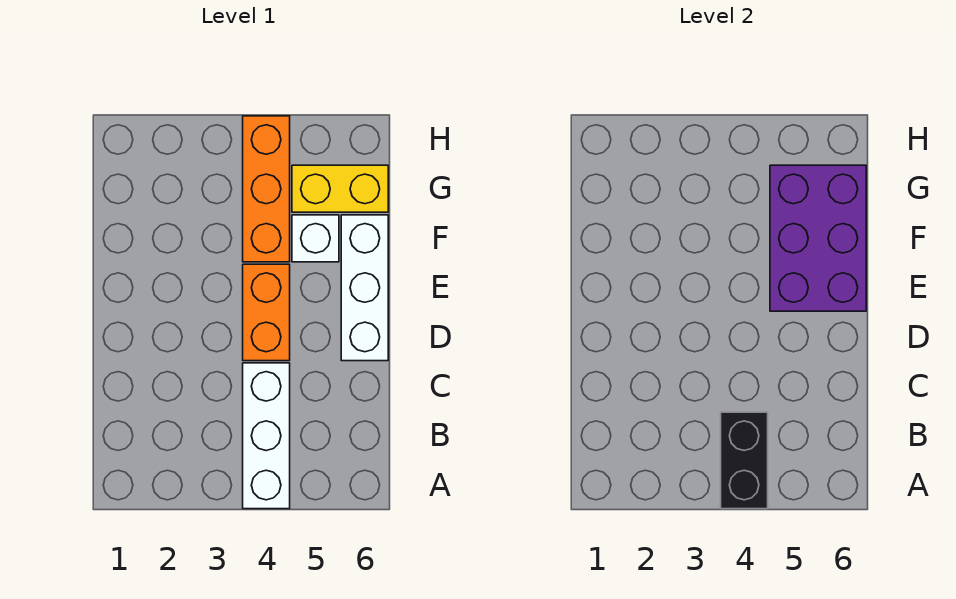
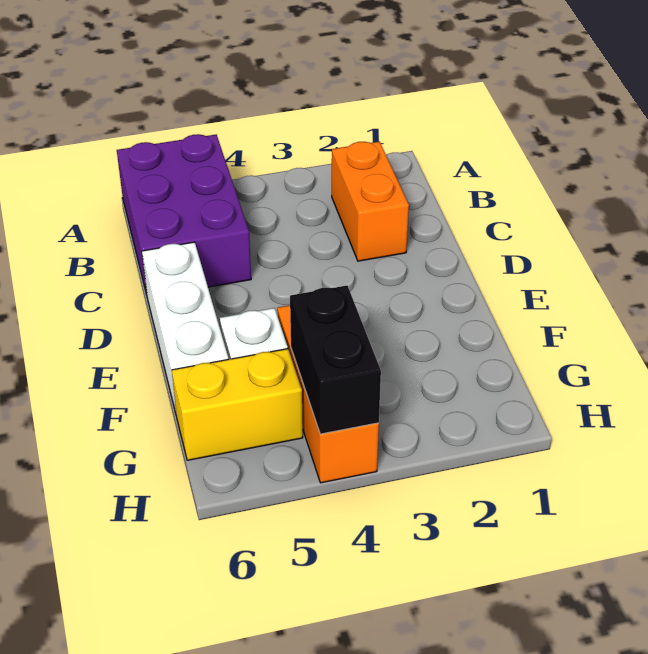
white brick A4:C4 level 1 -> none
black brick A4:B4 level 2 -> black brick G4:H4 level 2
orange brick D4:E4 level 1 -> orange brick B2:C2 level 1
purple brick E5:G6 level 2 -> purple brick A5:C6 level 1

